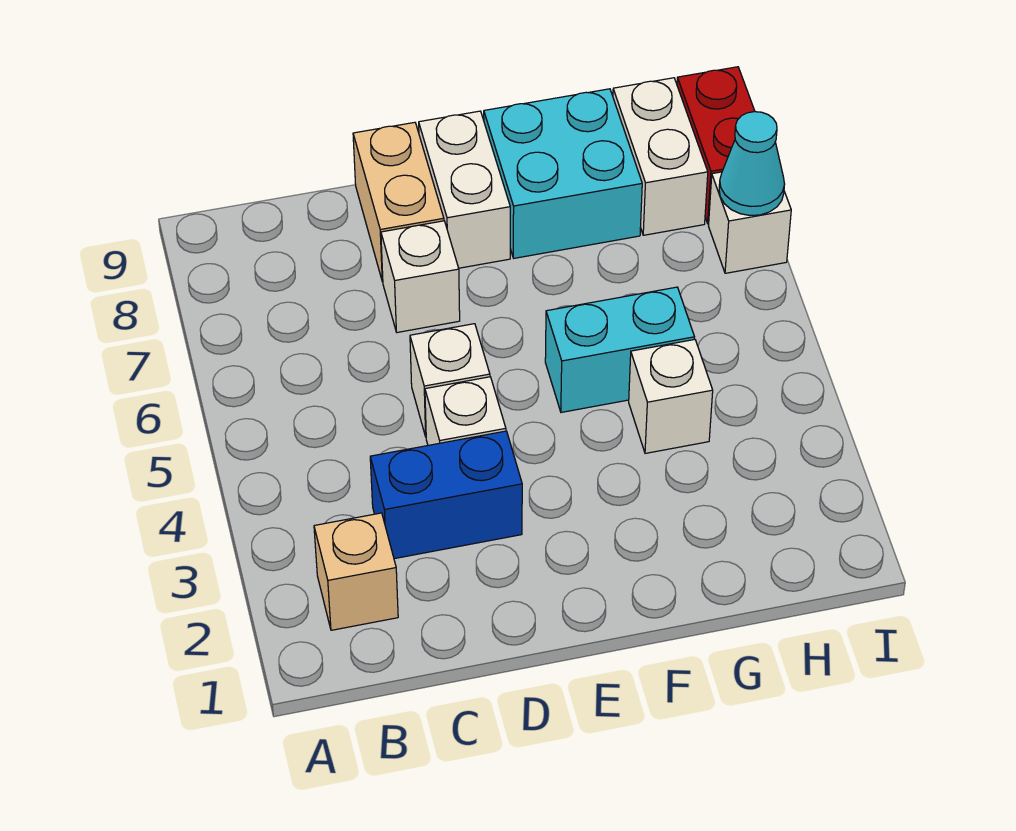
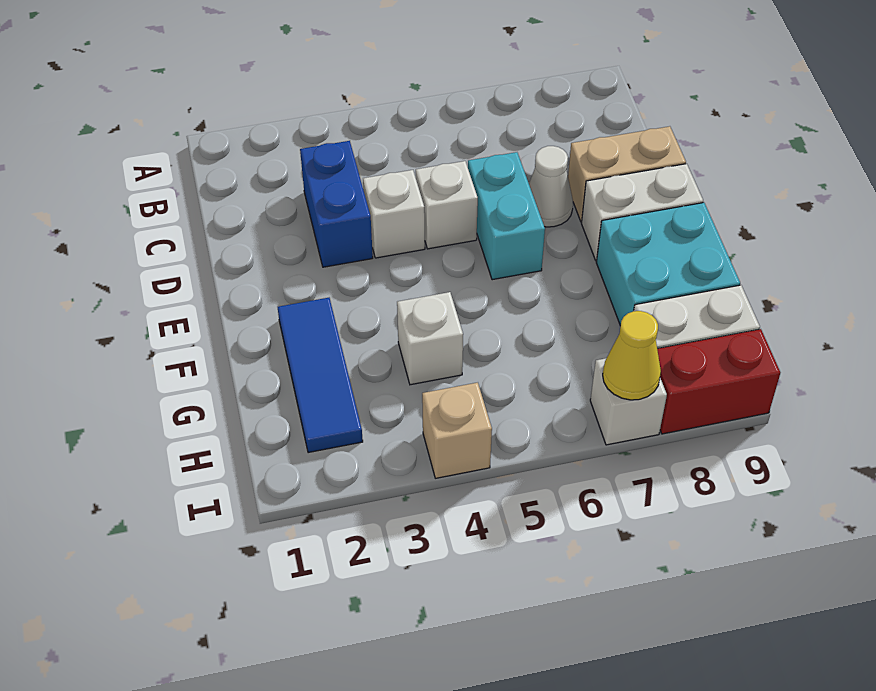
tan brick B2 level 1 -> tan brick I4 level 1
white brick D7 level 1 -> white cone D7 level 1
none -> blue tile F2:H2 level 1
cyan brick F5:G5 level 1 -> cyan brick D6:E6 level 1
cyan cone I7 level 2 -> yellow cone I7 level 2

